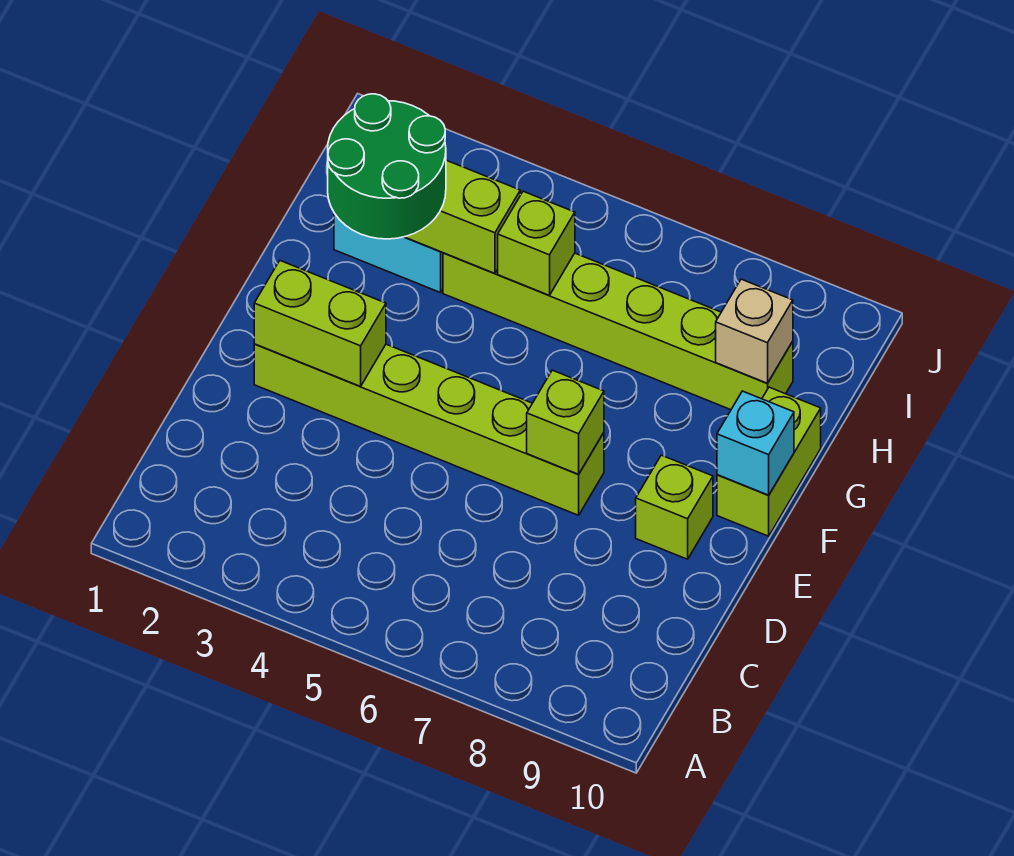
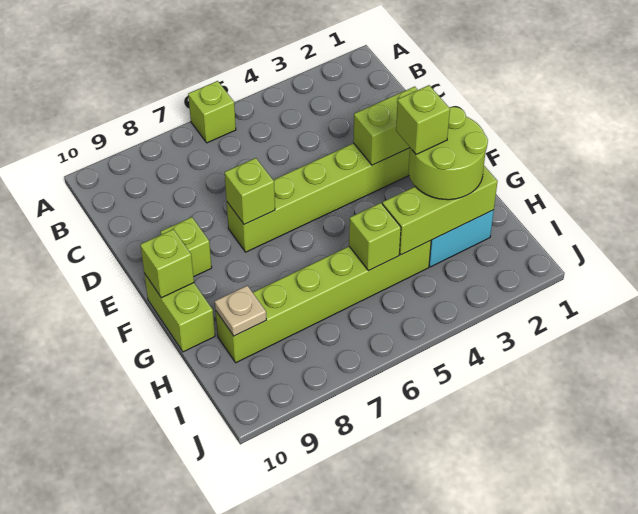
none -> lime brick A6 level 1
cyan brick F10 level 2 -> lime brick F10 level 2
green round brick G2:H3 level 3 -> lime round brick G2:H3 level 3
none -> lime brick G3 level 4
tan brick H9 level 2 -> tan plate H9 level 2

